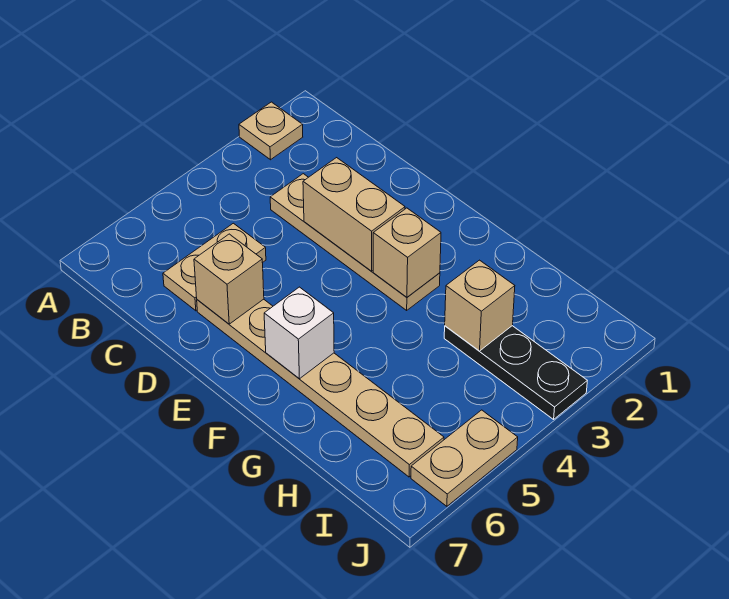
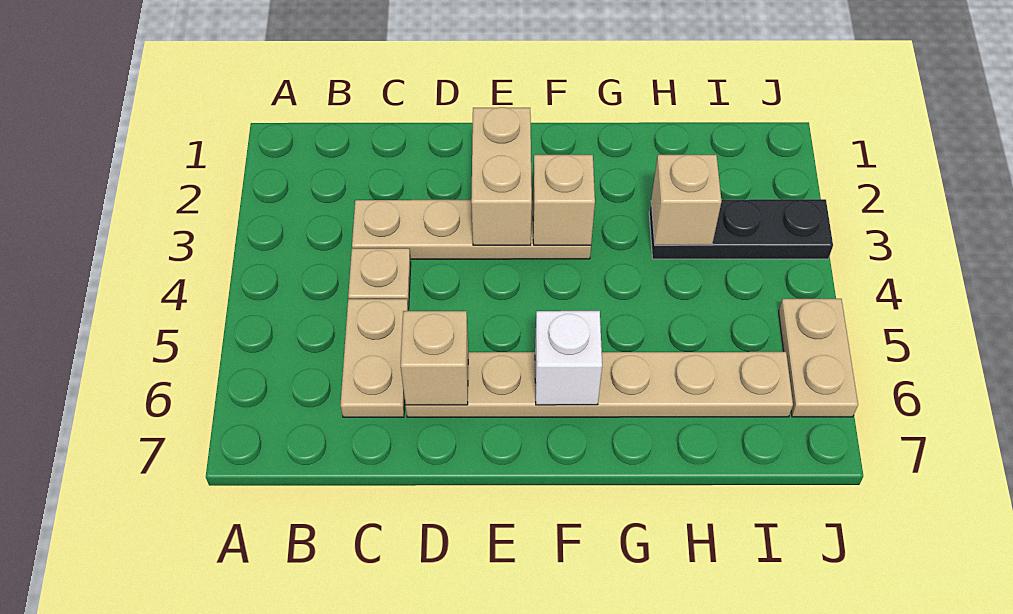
tan plate A2 level 1 -> tan plate C4 level 1
tan brick D3:E3 level 2 -> tan brick E2:E3 level 2

